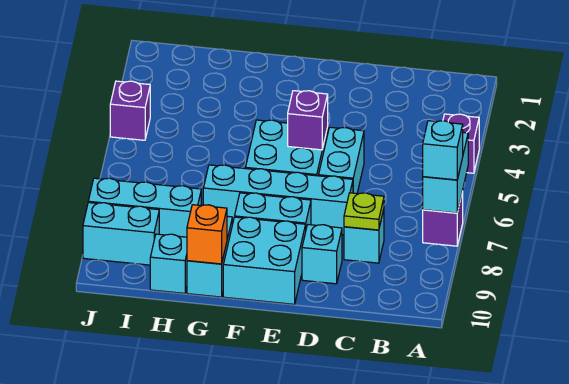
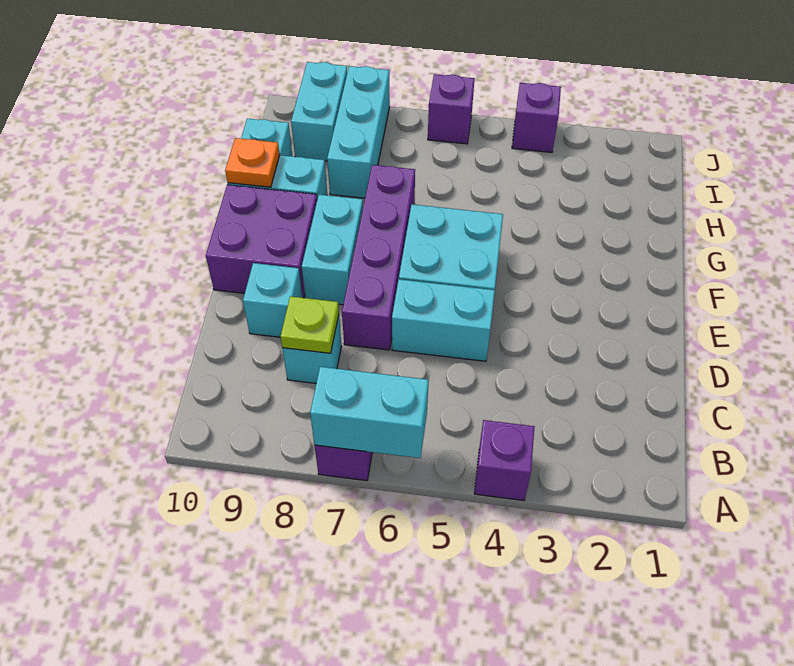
cyan brick A7 level 3 -> none
cyan brick D7:G7 level 1 -> purple brick D7:G7 level 1
purple brick E5 level 2 -> purple brick J6 level 1
cyan brick E9:F10 level 1 -> purple brick E9:F10 level 1
orange brick G10 level 2 -> orange plate G10 level 2

